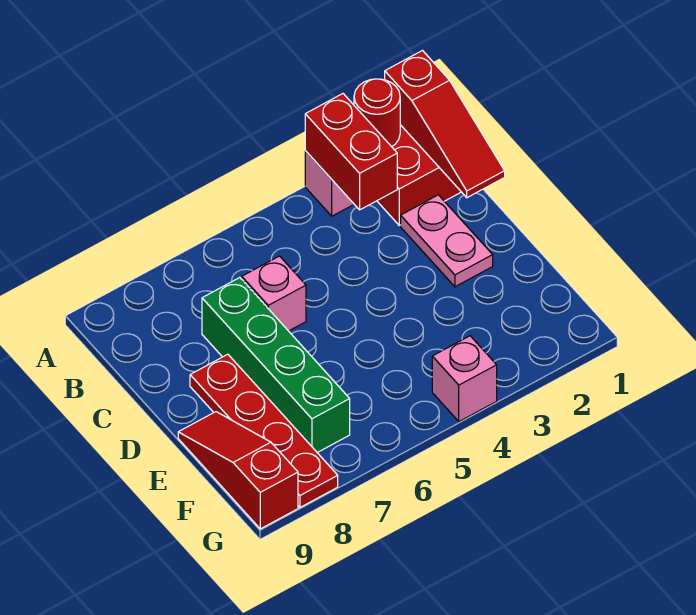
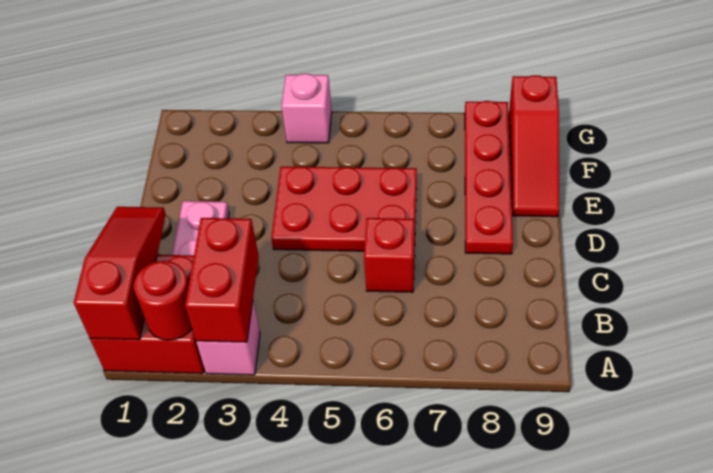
pink brick C6 level 1 -> red brick C6 level 1
green brick C7:F7 level 1 -> none
none -> red plate D4:E6 level 1

